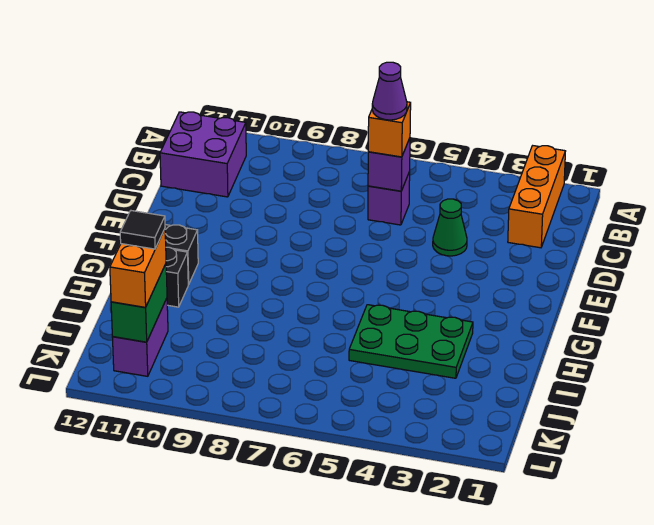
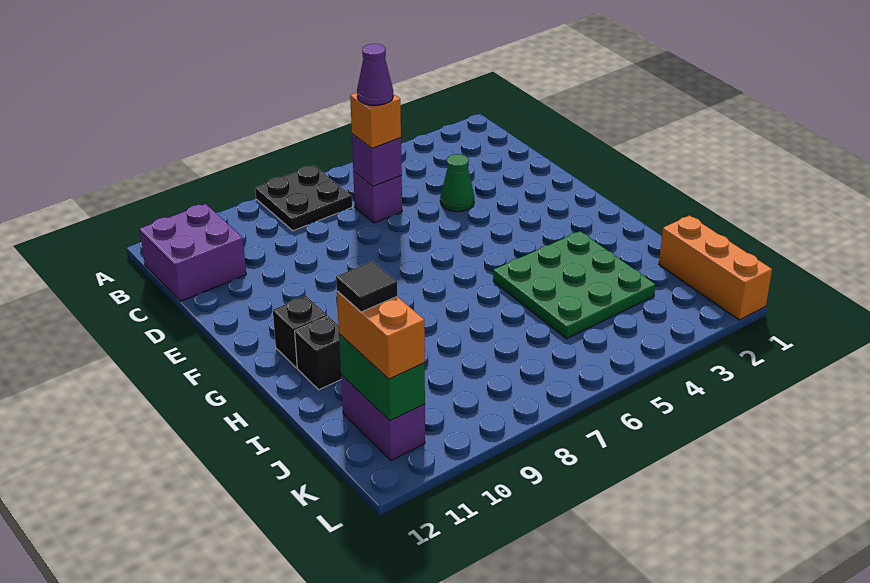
orange brick A2:C2 level 1 -> orange brick J1:L1 level 1
none -> black plate A7:B8 level 1
green plate H3:I5 level 1 -> green plate H3:J5 level 1

